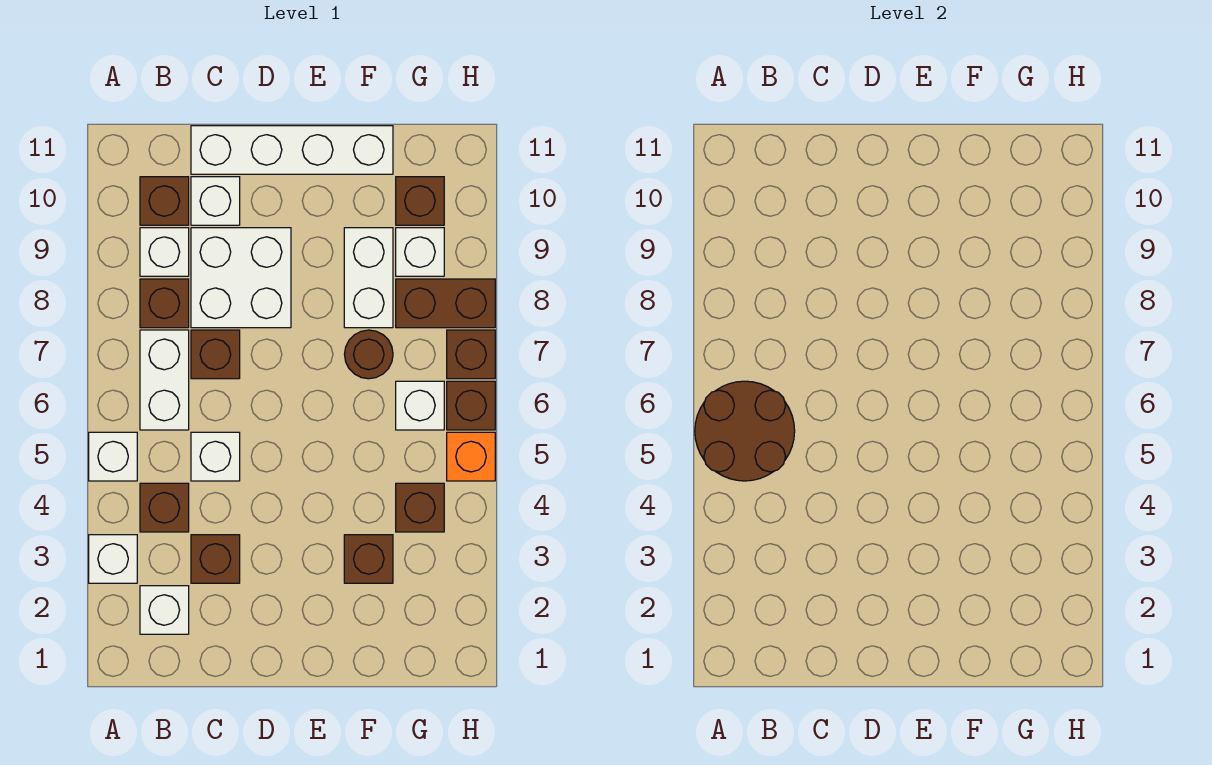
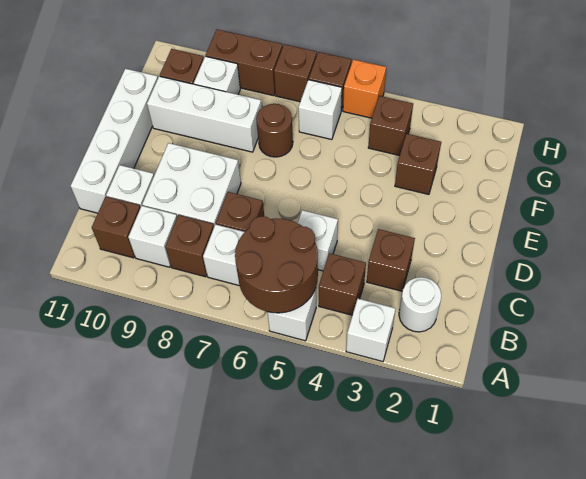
white brick B2 level 1 -> white round brick B2 level 1
white brick F8:F9 level 1 -> white brick F8:F10 level 1
brown brick G8:H8 level 1 -> brown brick H8:H9 level 1

